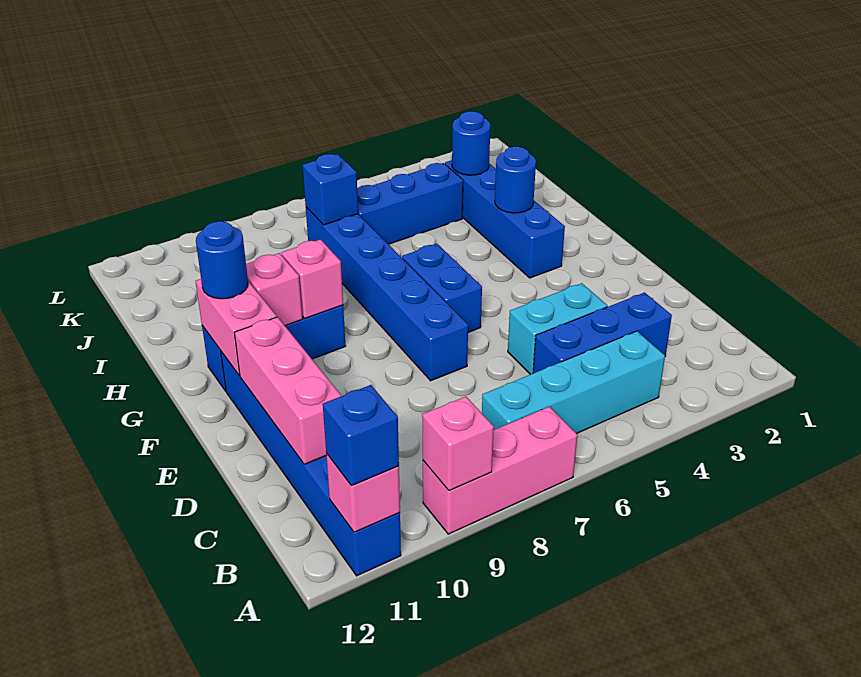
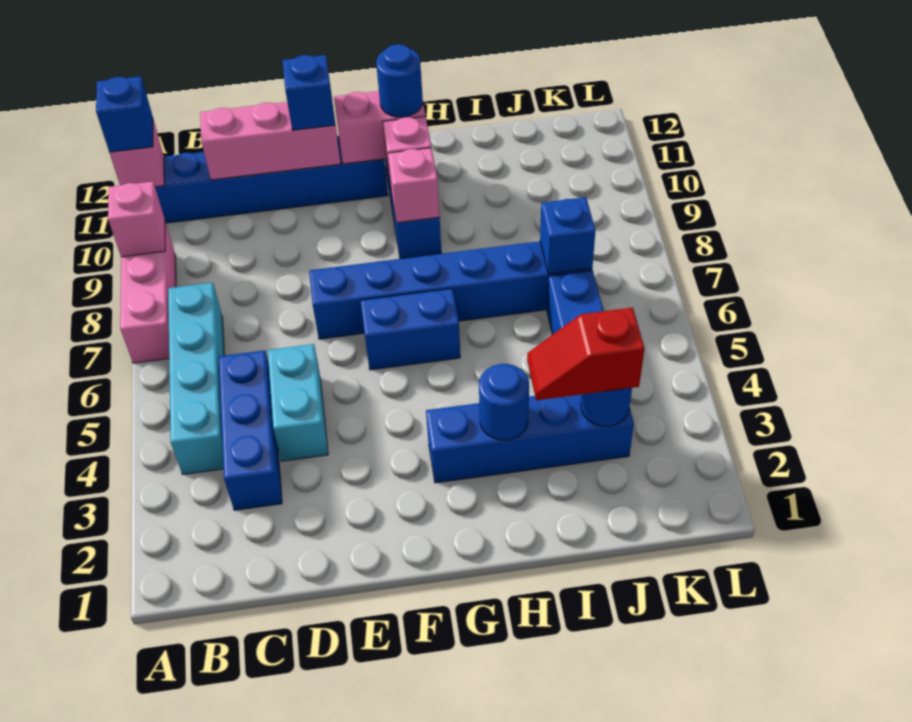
none -> blue brick E11 level 3
none -> red slope I3:J3 level 3 top J

